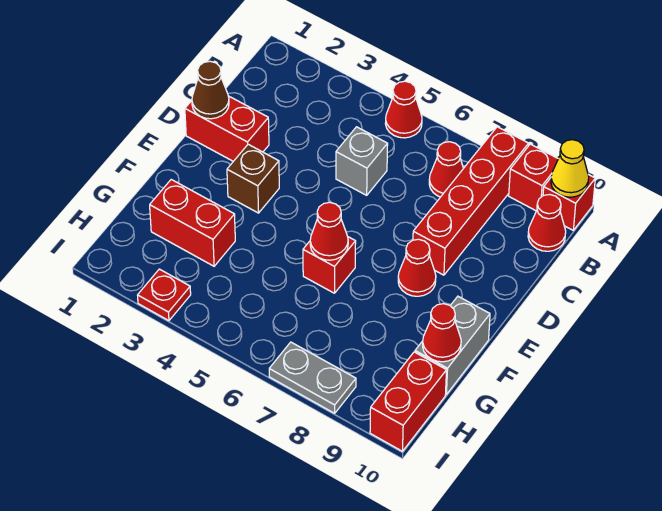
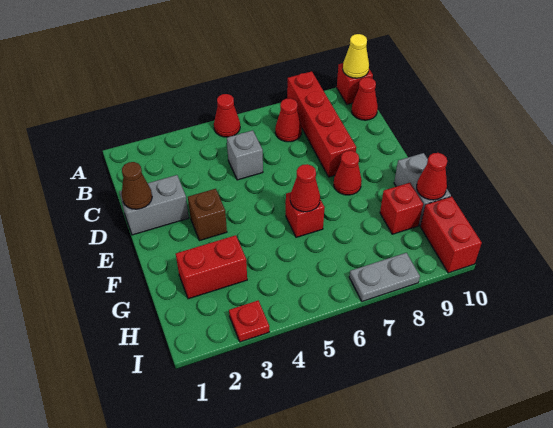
red brick A9 level 1 -> red brick G9 level 1
red brick D1:D2 level 1 -> grey brick D1:D2 level 1

